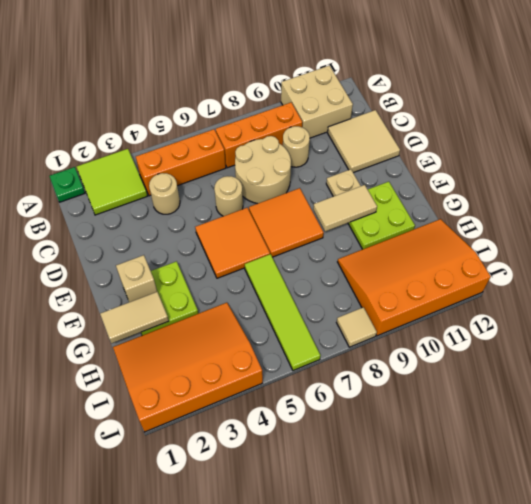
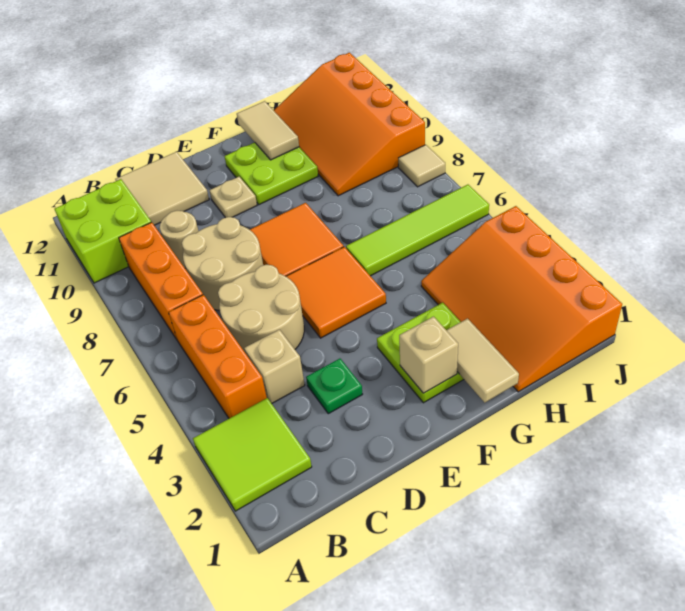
green plate A1 level 1 -> green plate D3 level 1
tan brick A10:B11 level 1 -> lime brick A10:B11 level 1
tan round brick C4 level 1 -> tan brick C4 level 1
tan round brick D6 level 1 -> tan round brick C5:D6 level 1
tan tile F9:F10 level 2 -> tan tile G11:G12 level 2

